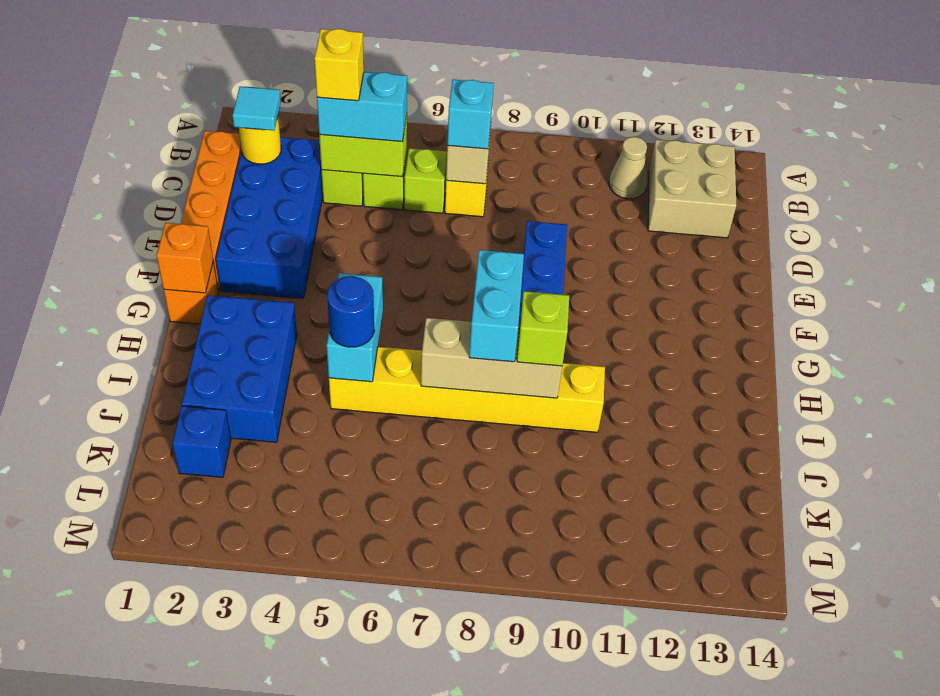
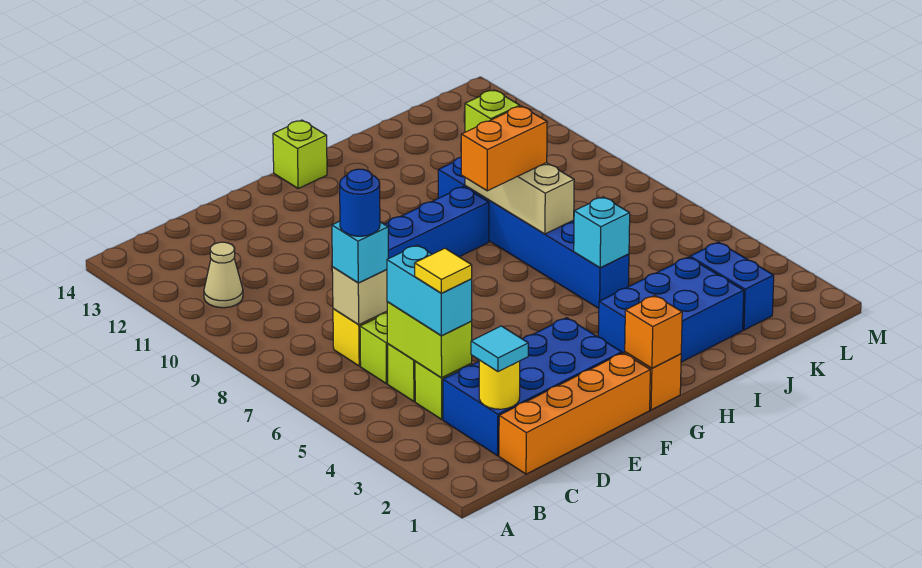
tan brick B12:C13 level 1 -> none
yellow brick C4 level 4 -> yellow tile C4 level 4
none -> lime brick G14 level 1
cyan brick H5:I5 level 2 -> cyan brick I5 level 2
cyan brick H8:I8 level 3 -> orange brick H8:I8 level 3
yellow brick I5:I10 level 1 -> blue brick I5:I10 level 1
blue round brick I5 level 3 -> blue round brick C7 level 4
blue brick K2 level 1 -> blue brick K2:K3 level 1

